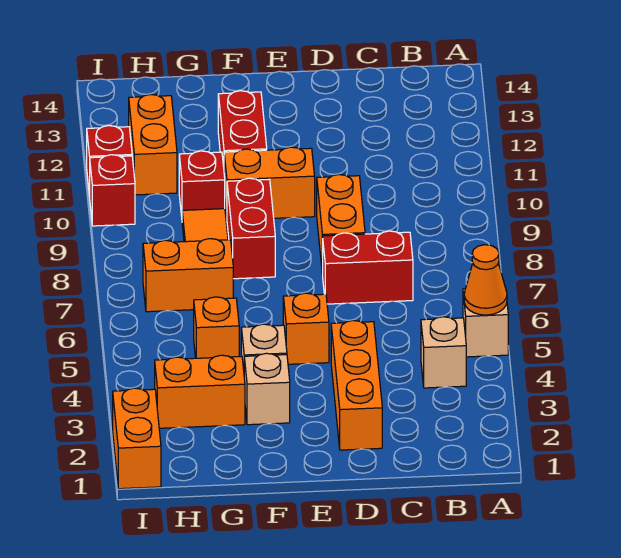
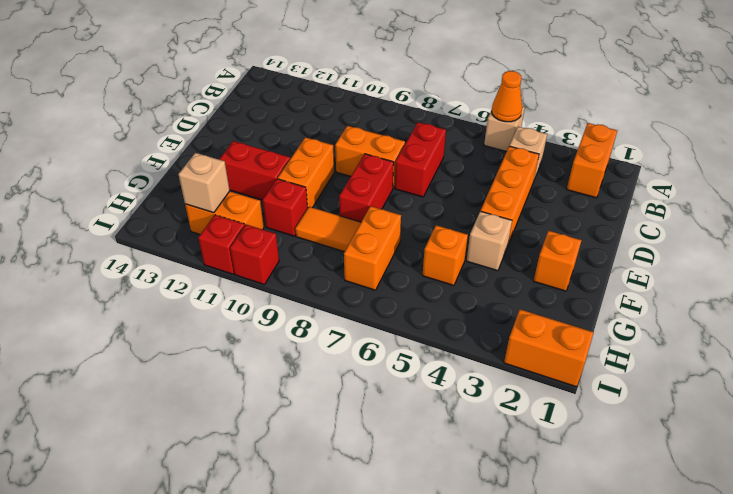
orange brick D2:D4 level 1 -> orange brick C4:E4 level 1
orange brick E5 level 1 -> orange brick F2 level 1
tan brick F3 level 1 -> tan brick H12 level 2
red brick F8:F9 level 1 -> red brick E8:F8 level 1
orange brick G3:H3 level 1 -> orange brick A2:B2 level 1

